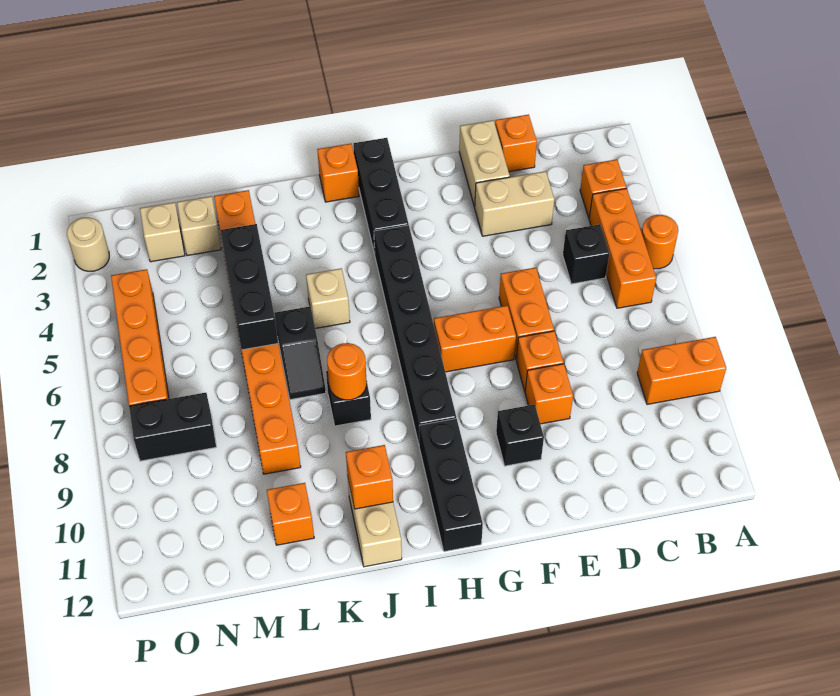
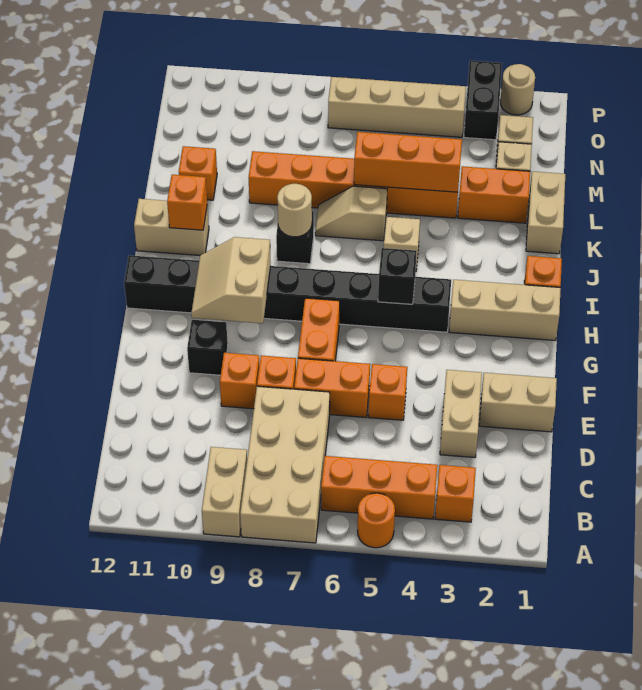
none -> tan brick A7:D8 level 1
orange brick A9:B9 level 1 -> tan brick A9:B9 level 1
black brick C5 level 1 -> black brick H5 level 2
orange brick D1 level 1 -> orange brick E5 level 1
none -> tan slope G9:H10 level 2 top 9
black brick H1:H3 level 1 -> tan brick H1:H3 level 1
orange round brick J8 level 2 -> tan round brick J8 level 2
none -> tan brick K1:L1 level 1
black slope K6:K7 level 1 top 6 -> tan slope K6:K7 level 1 top 6
black brick L4:L6 level 2 -> orange brick L4:L6 level 2
black brick N8:O8 level 1 -> black brick O3:P3 level 1
orange brick O4:O7 level 1 -> tan brick O4:O7 level 1

